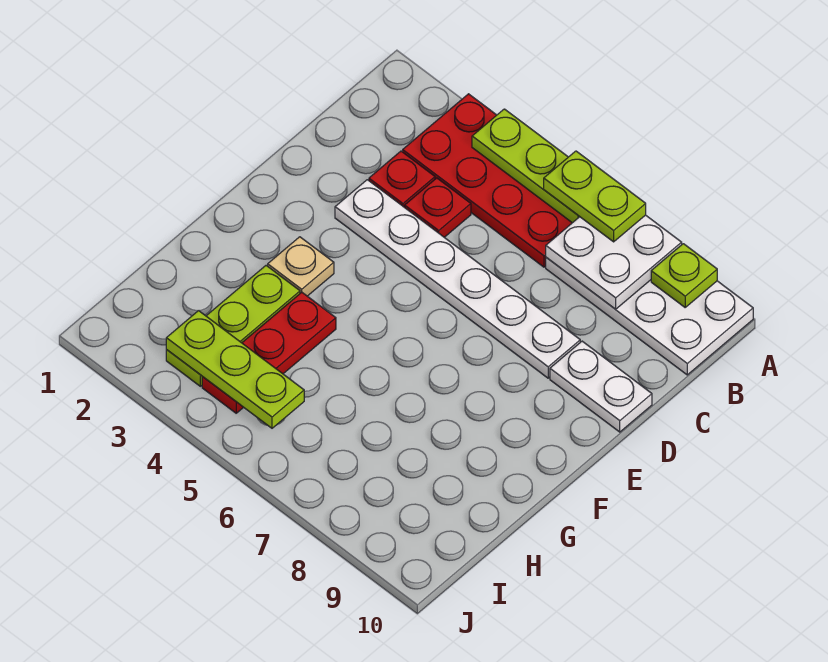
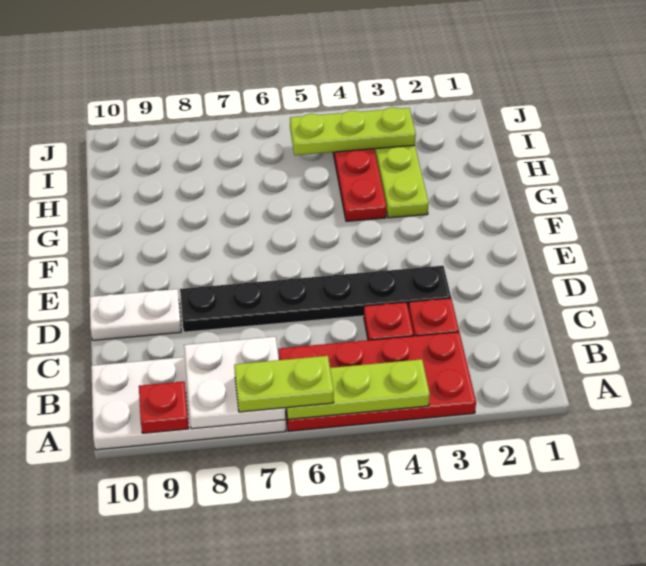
lime plate A9 level 2 -> red plate A9 level 2
white plate D3:D8 level 1 -> black plate D3:D8 level 1
tan plate F3 level 1 -> none

